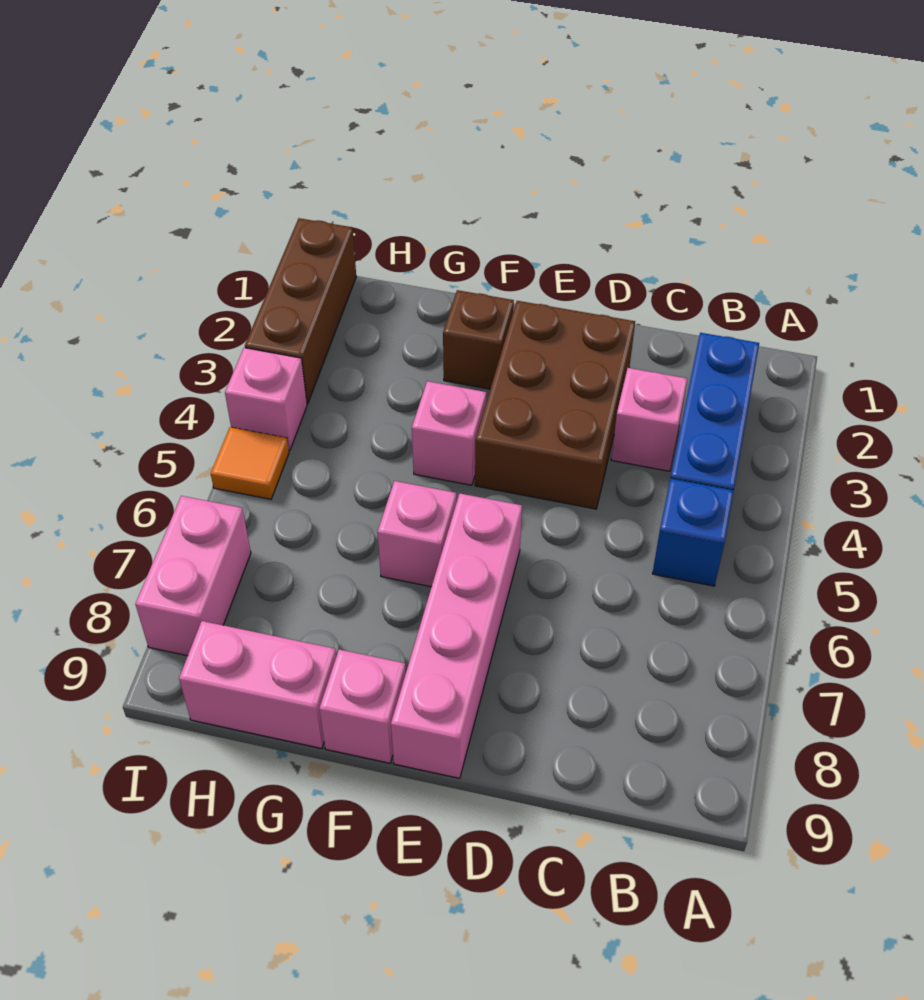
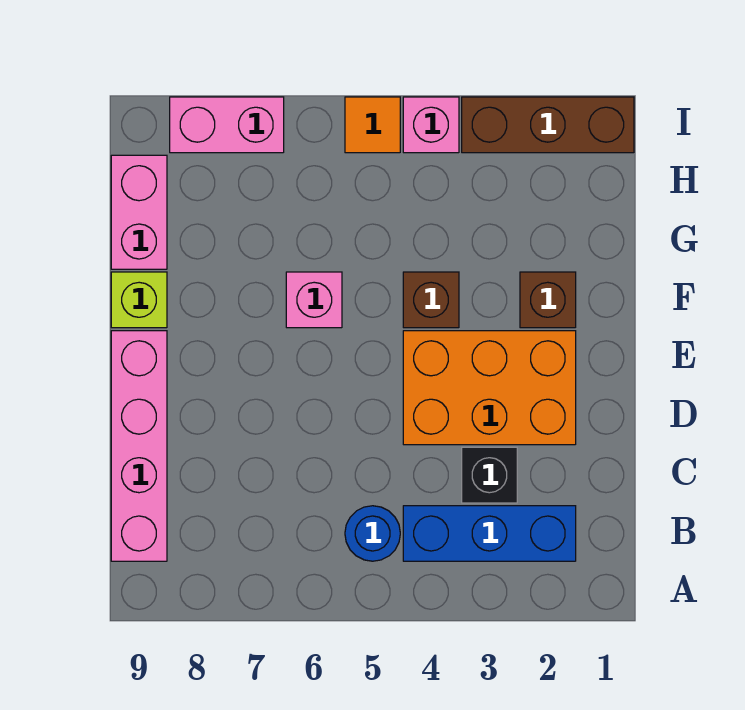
blue brick B5 level 1 -> blue round brick B5 level 1
pink brick C3 level 1 -> black brick C3 level 1
brown brick D2:E4 level 1 -> orange brick D2:E4 level 1
pink brick E6:E9 level 1 -> pink brick B9:E9 level 1
pink brick F4 level 1 -> brown brick F4 level 1
pink brick F9 level 1 -> lime brick F9 level 1

